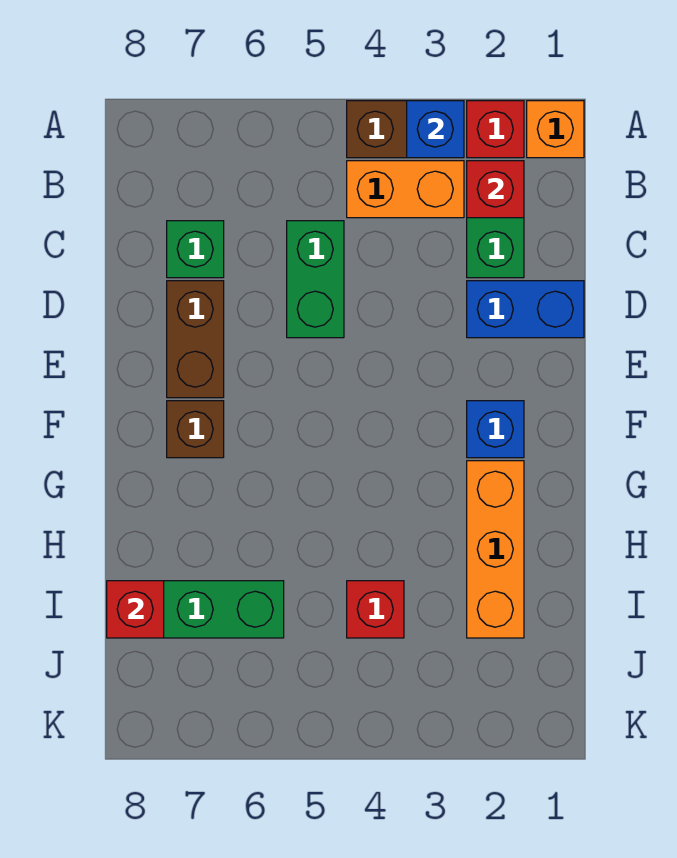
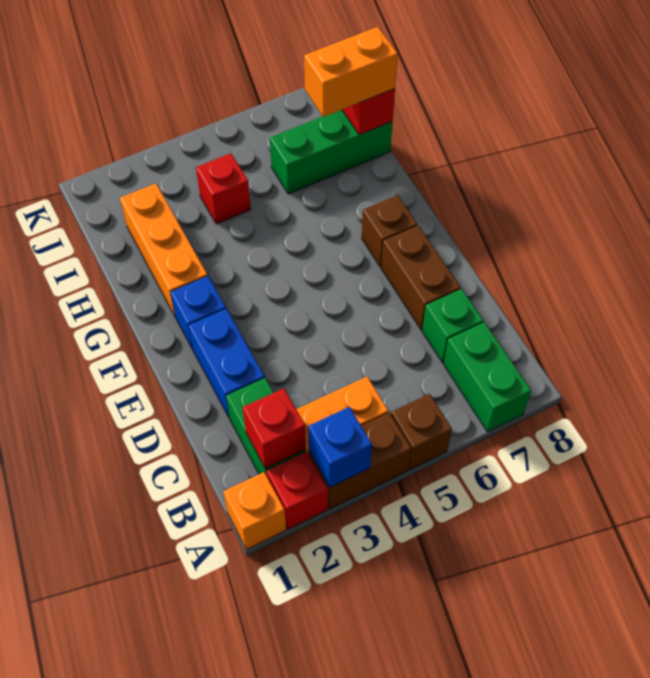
none -> brown brick A5 level 1
green brick C5:D5 level 1 -> green brick A7:B7 level 1
blue brick D1:D2 level 1 -> blue brick D2:E2 level 1
none -> orange brick I7:I8 level 3

